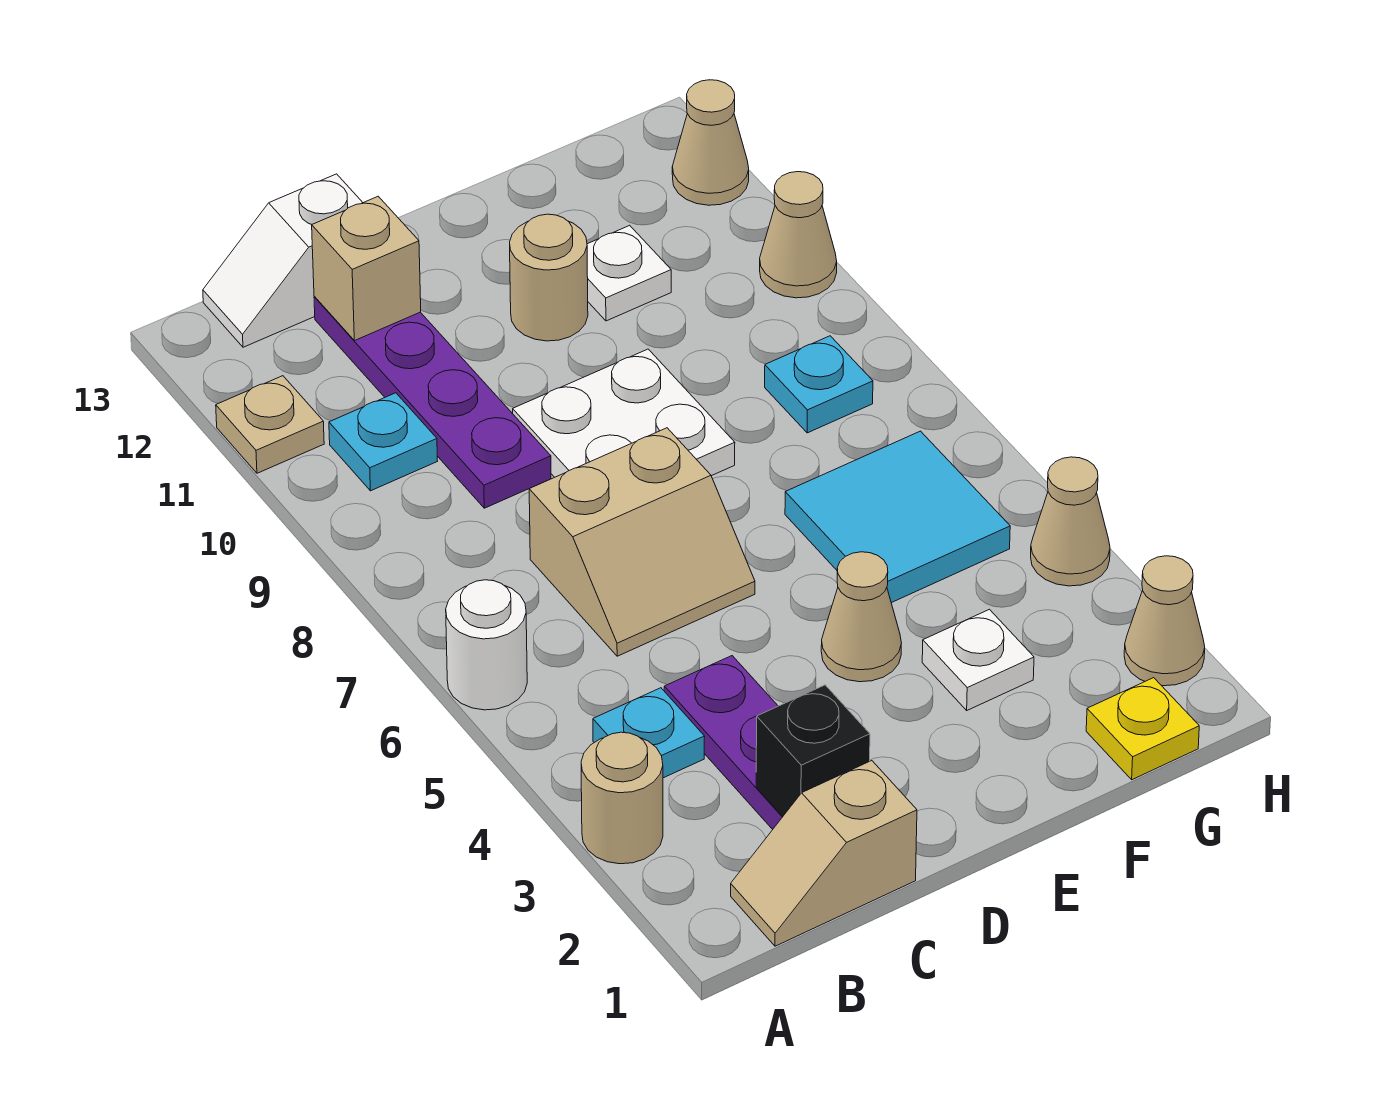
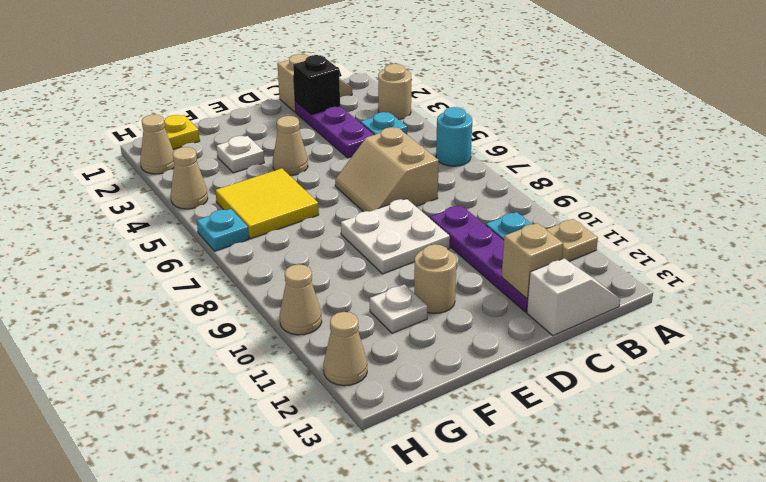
white round brick A6 level 1 -> cyan round brick A6 level 1
tan slope C6:D7 level 1 top 7 -> tan slope C6:D7 level 1 top C
cyan tile F5:G6 level 1 -> yellow tile F5:G6 level 1
cyan plate G8 level 1 -> cyan plate H6 level 1

